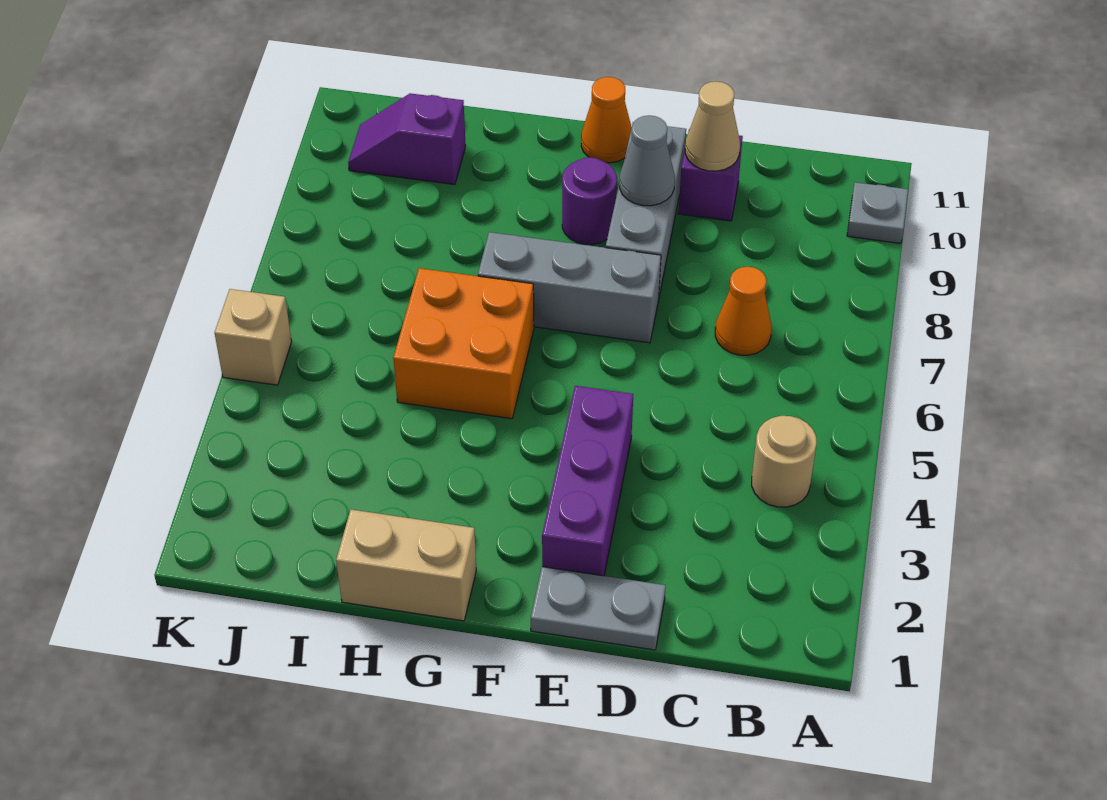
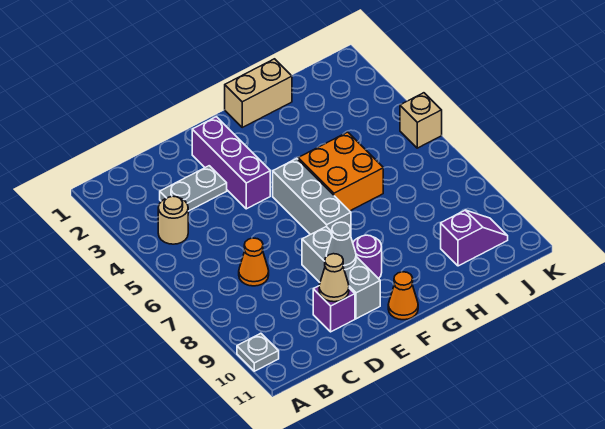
grey plate D1:E1 level 1 -> grey plate C3:D3 level 1
grey brick E7:G7 level 1 -> grey brick F5:F7 level 1

